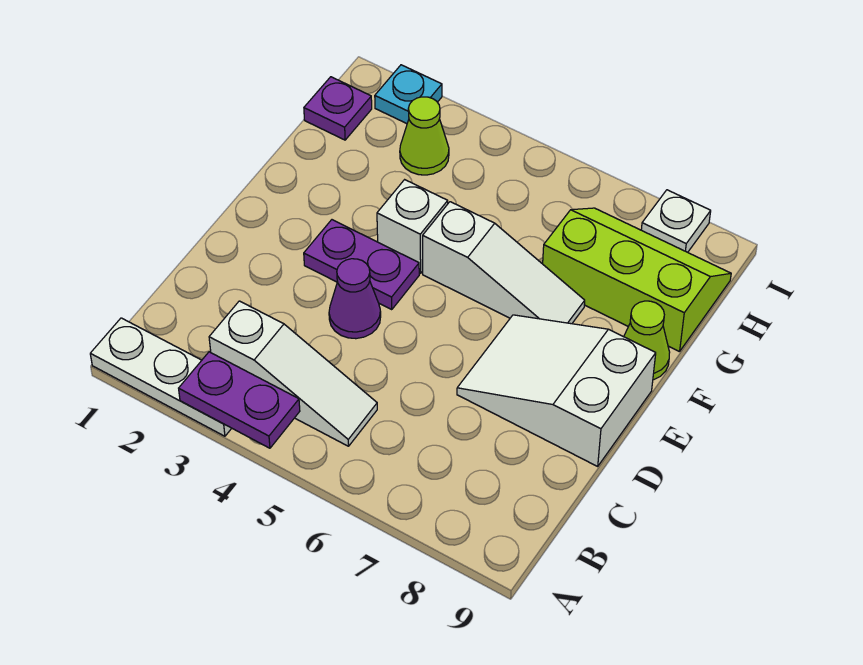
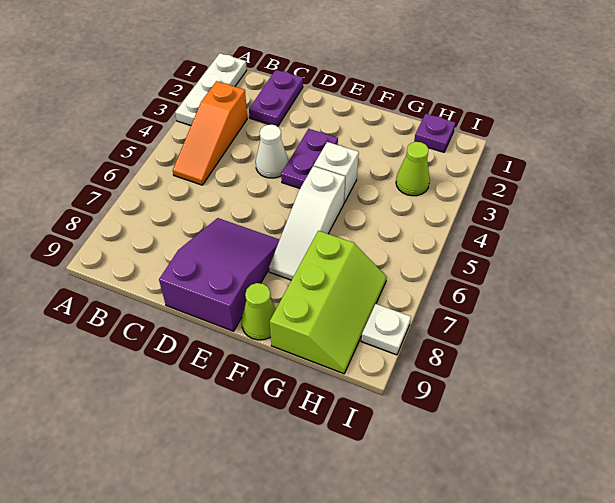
purple plate A3:A4 level 2 -> purple plate C1:C2 level 1
white slope B3:B5 level 1 top 3 -> orange slope B3:B5 level 1 top 3
purple cone D4 level 1 -> white cone D4 level 1
white slope D7:E9 level 1 top 9 -> purple slope D7:E9 level 1 top 9
cyan plate I2 level 1 -> none

